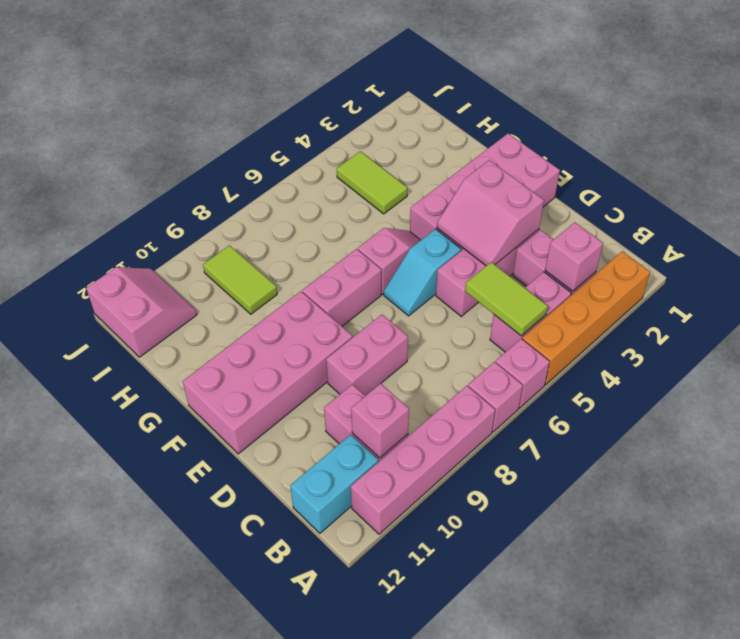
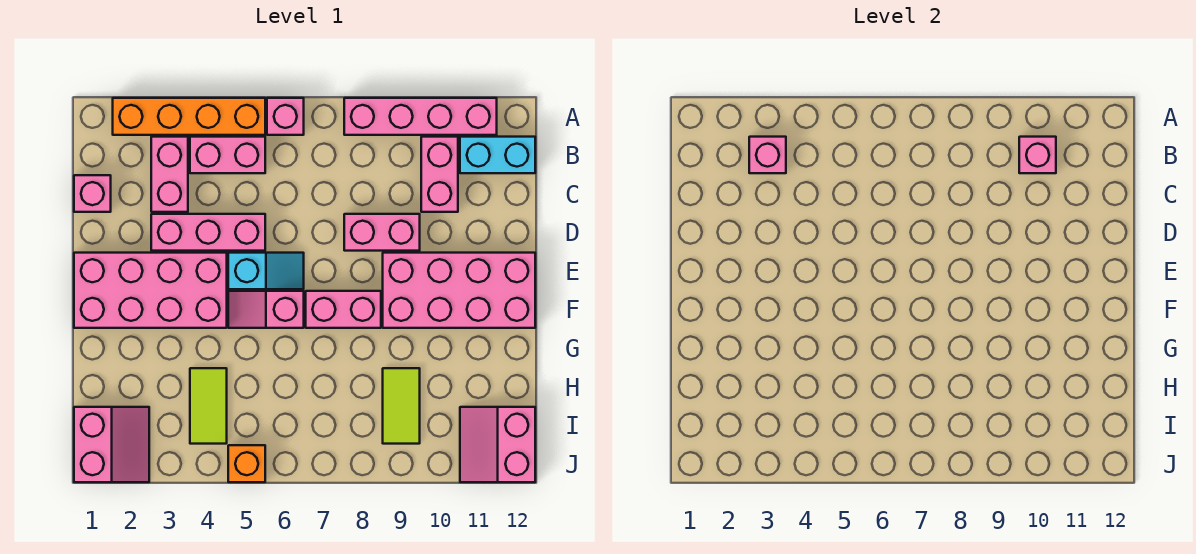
pink brick A7 level 1 -> pink brick C1 level 1
lime tile B5:C5 level 2 -> none
pink slope D3:E4 level 2 top 3 -> pink slope I1:J2 level 1 top 1
none -> orange brick J5 level 1

